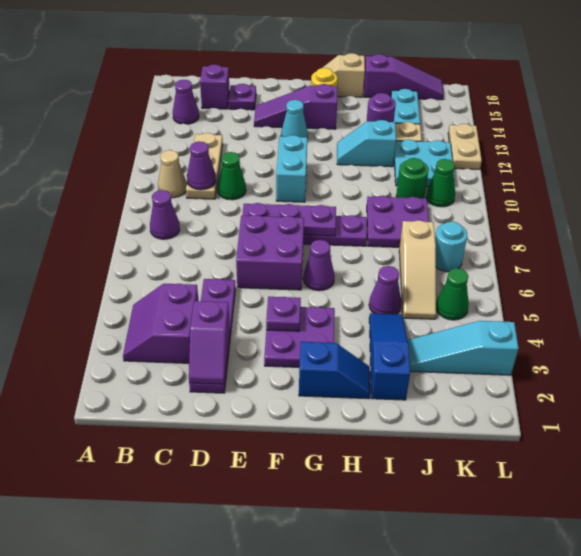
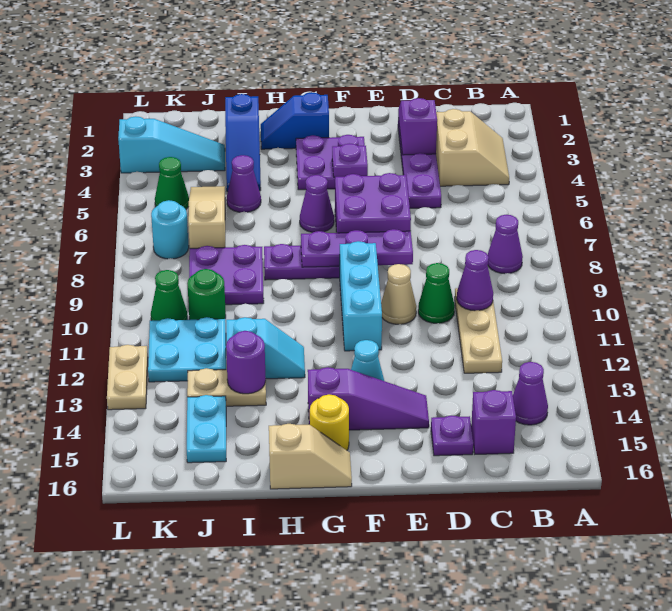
purple slope B3:C4 level 1 top C -> tan slope B3:C4 level 1 top C
tan cone B10 level 1 -> tan cone E10 level 1
cyan brick F10:F11 level 1 -> cyan brick F9:F11 level 1
purple slope I16:K16 level 1 top I -> none

